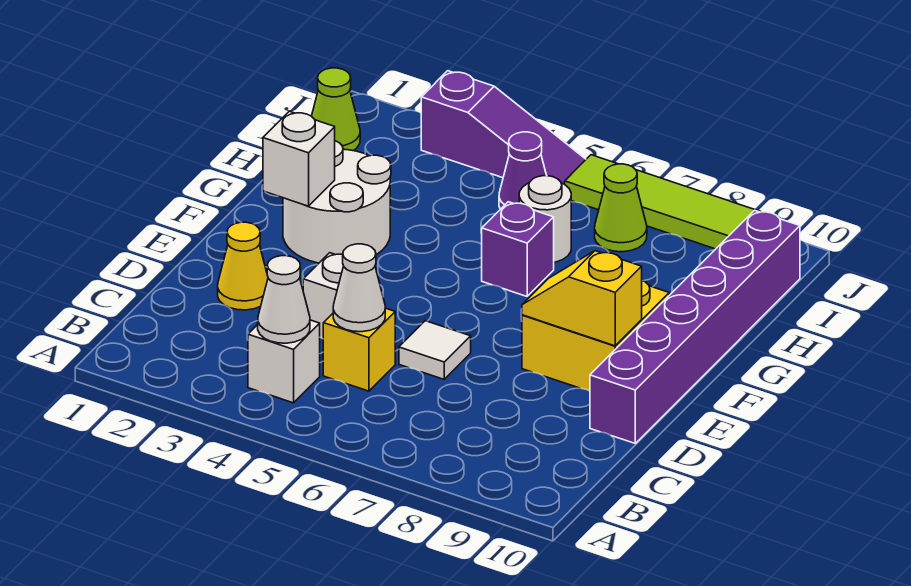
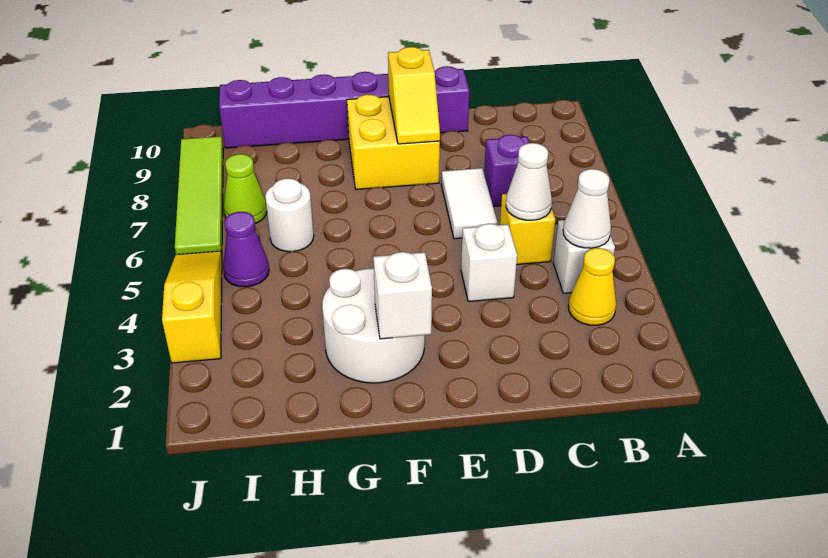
yellow cone D2 level 1 -> yellow cone B3 level 1
white tile D6 level 1 -> white tile D6:D7 level 1
purple brick G6 level 1 -> purple brick C7 level 1
lime cone I1 level 1 -> none
purple slope J3:J5 level 1 top 3 -> yellow slope J3:J5 level 1 top 3

